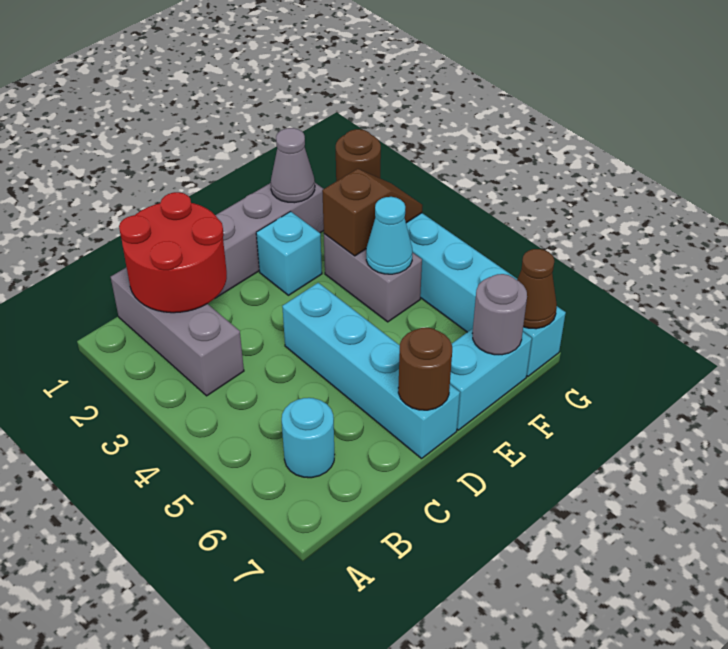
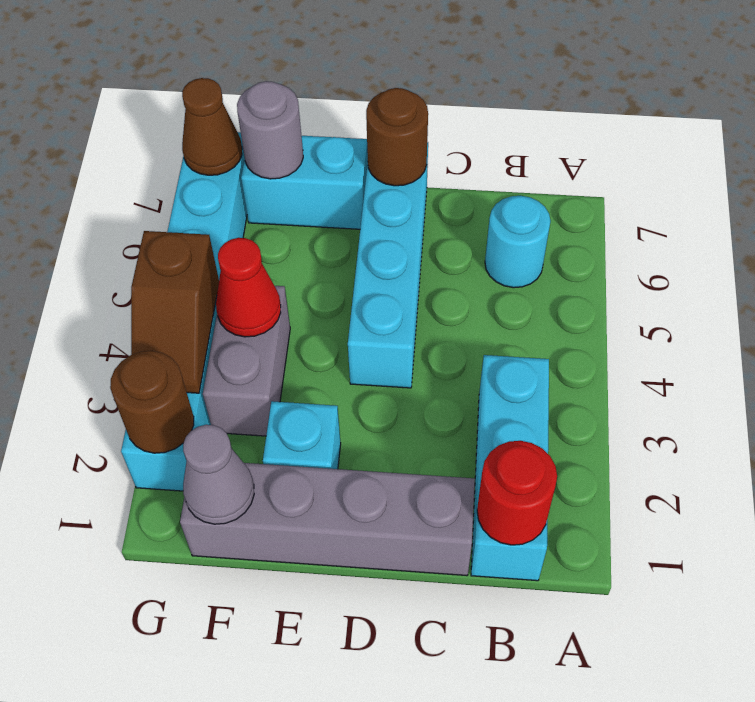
grey brick B1:B3 level 1 -> cyan brick B1:B3 level 1
red round brick B1:C2 level 2 -> red round brick B1 level 2
brown slope F3:G3 level 2 top F -> brown slope G3:G4 level 2 top 4
cyan cone F4 level 2 -> red cone F4 level 2

